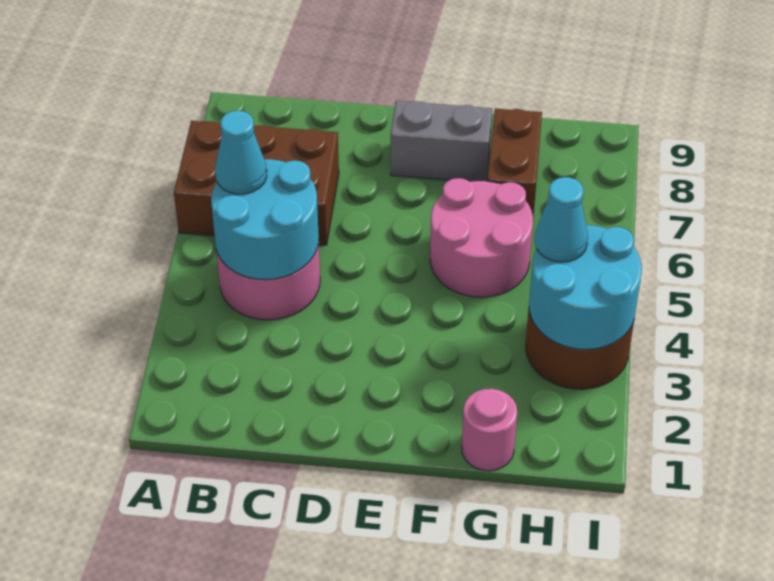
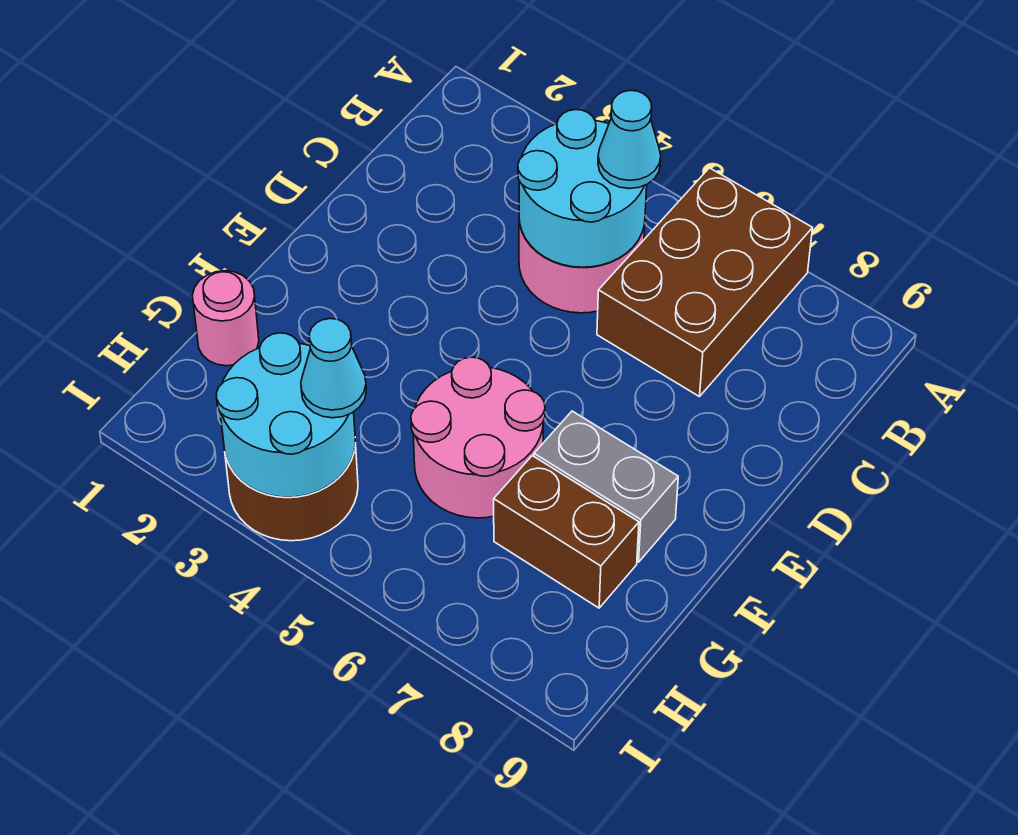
grey brick E8:F8 level 1 -> grey brick F7:F8 level 1

